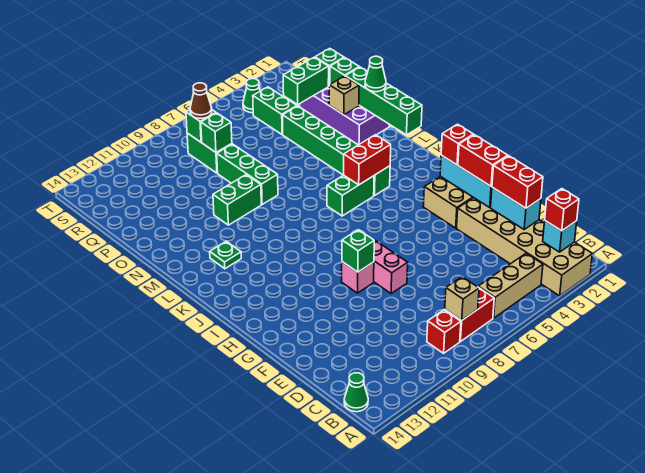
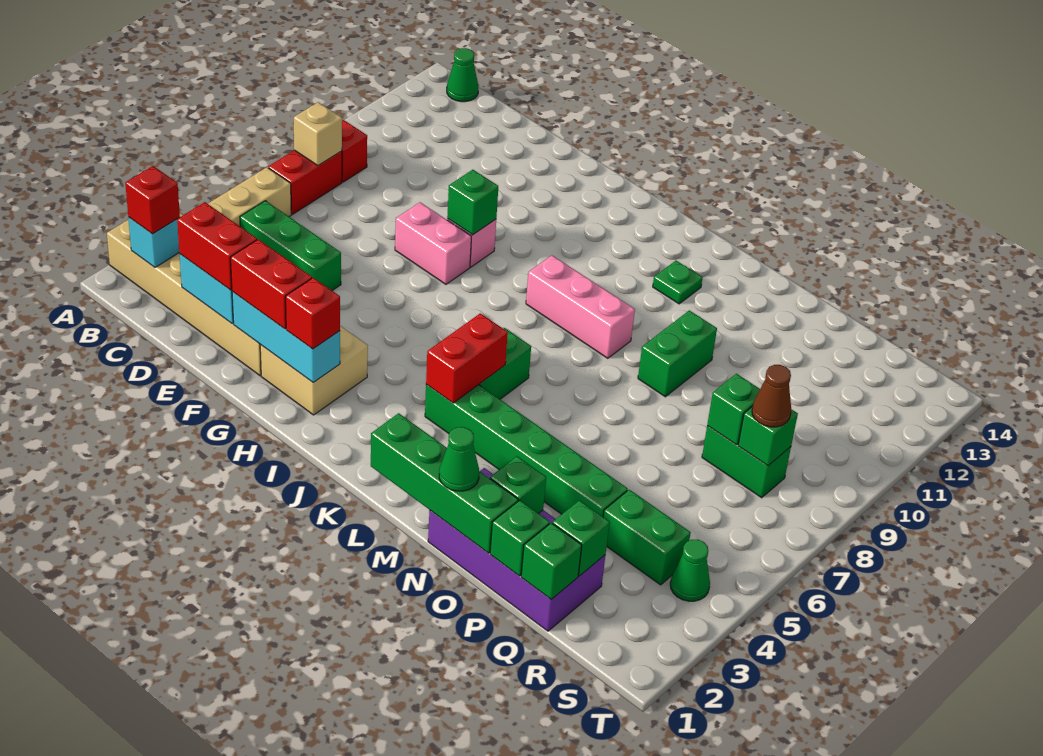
none -> pink brick J9:L9 level 1
green brick N8:P8 level 1 -> green brick C5:E5 level 1
tan brick O2 level 2 -> green brick O2 level 2
green brick Q2:Q3 level 2 -> green brick Q2 level 2

